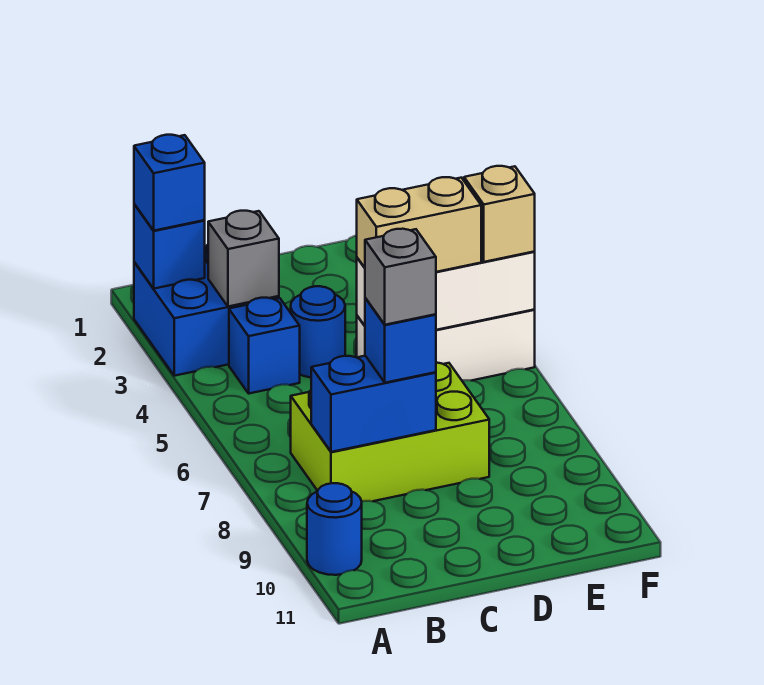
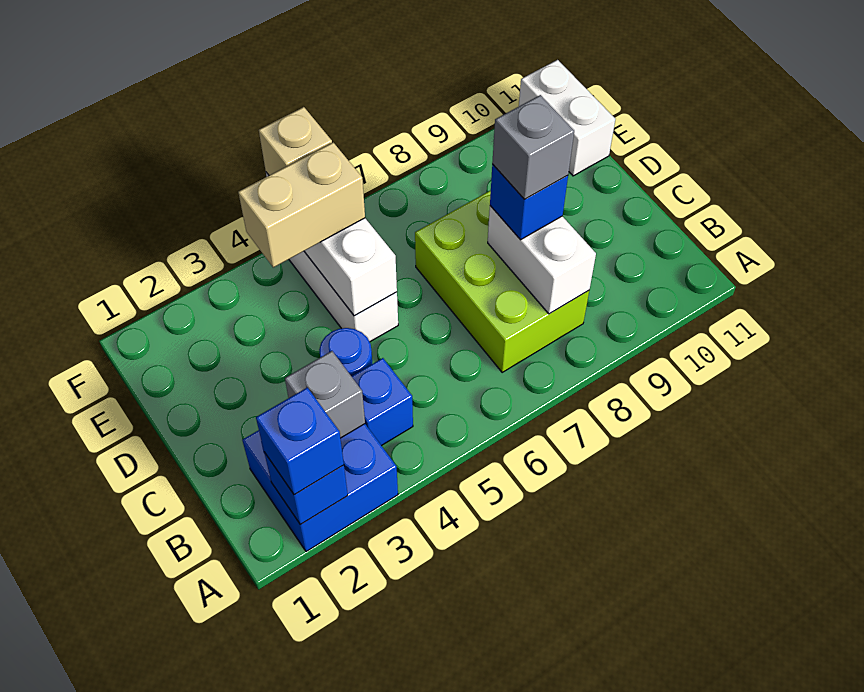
blue round brick A10 level 1 -> none
blue brick B8:C8 level 2 -> white brick B8:C8 level 2
tan brick D5:E5 level 3 -> tan brick E4:E5 level 3
none -> white brick E11:F11 level 1

